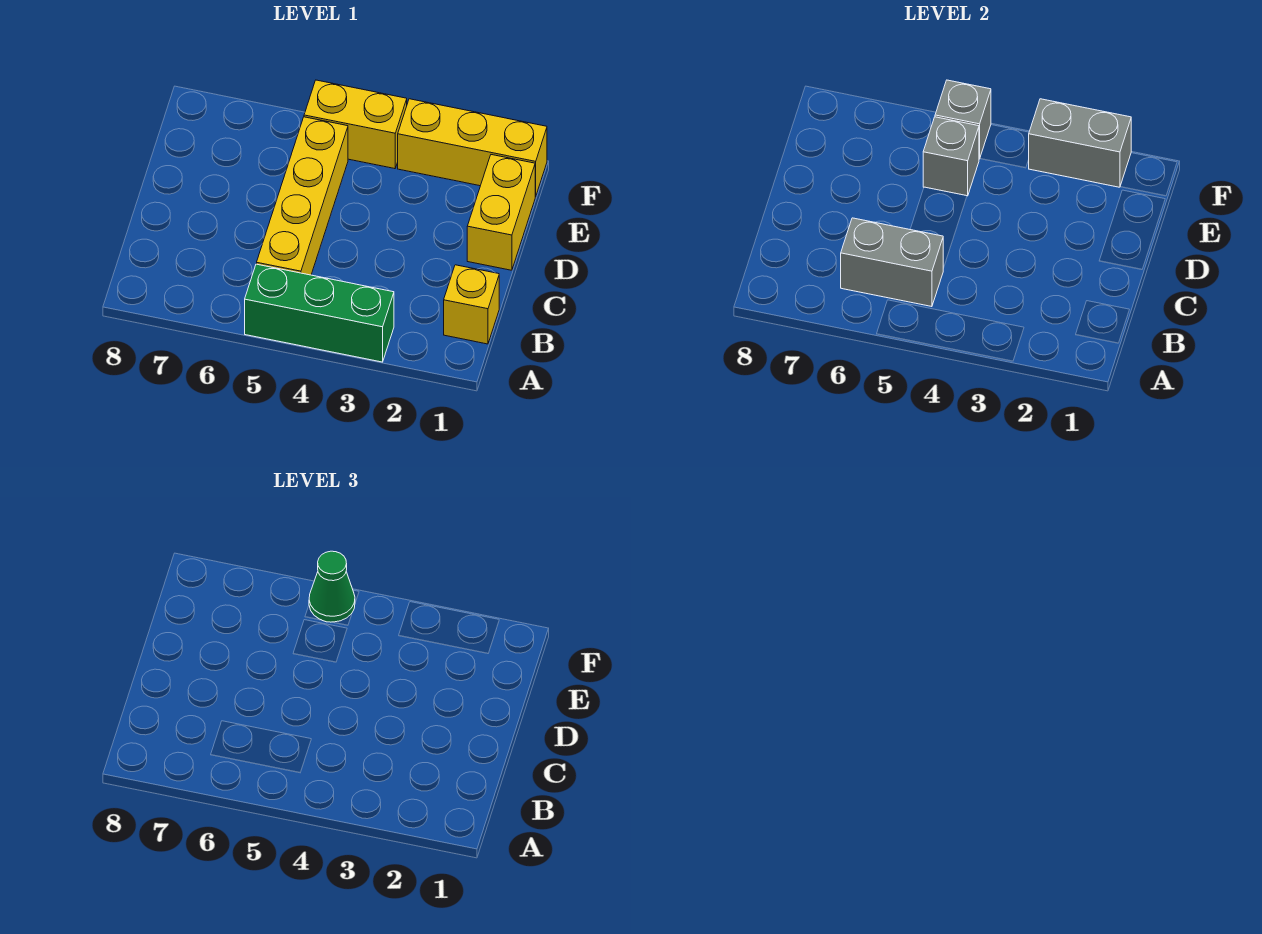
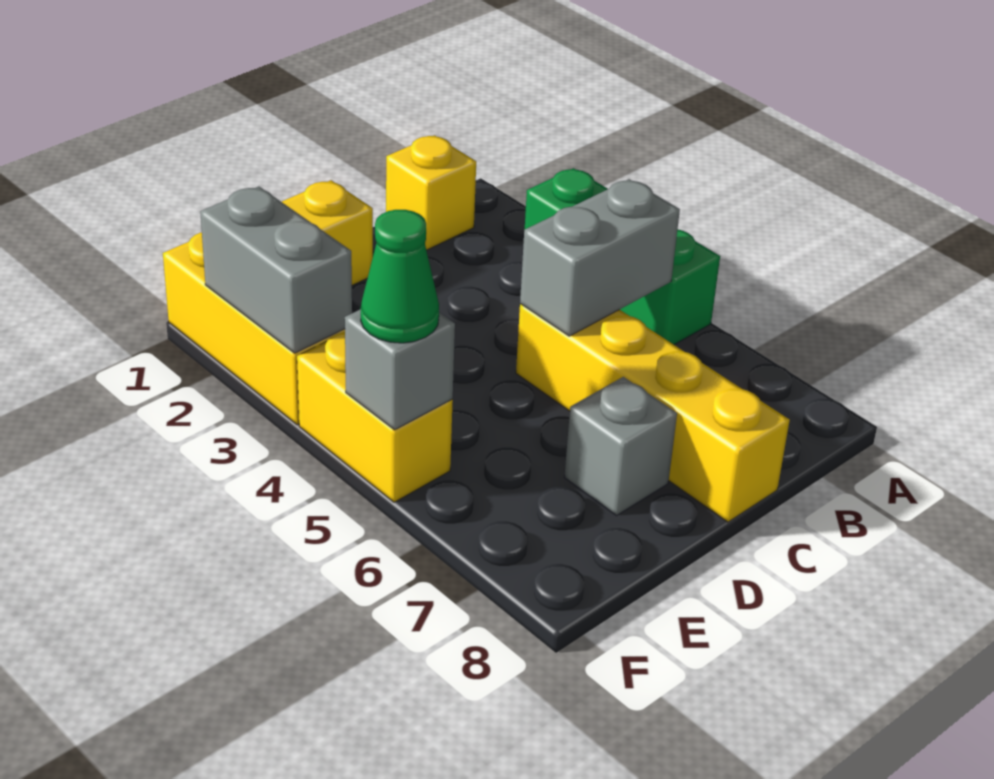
yellow brick B5:E5 level 1 -> yellow brick C5:C8 level 1
grey brick B5:B6 level 2 -> grey brick B5:C5 level 2
grey brick E5 level 2 -> grey brick D7 level 1

